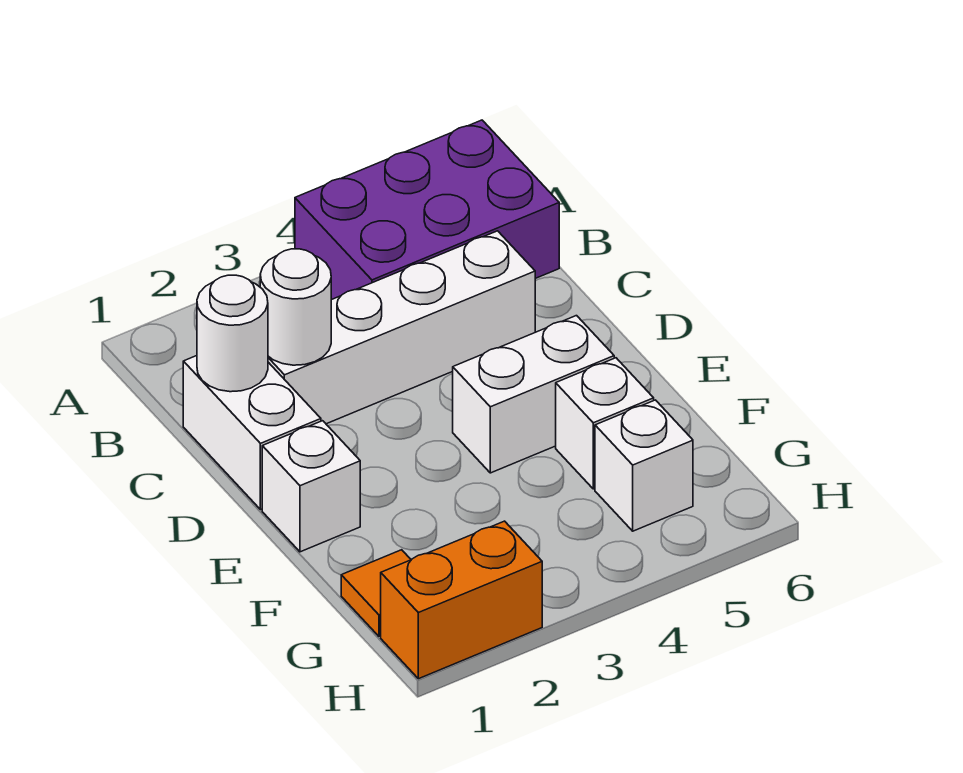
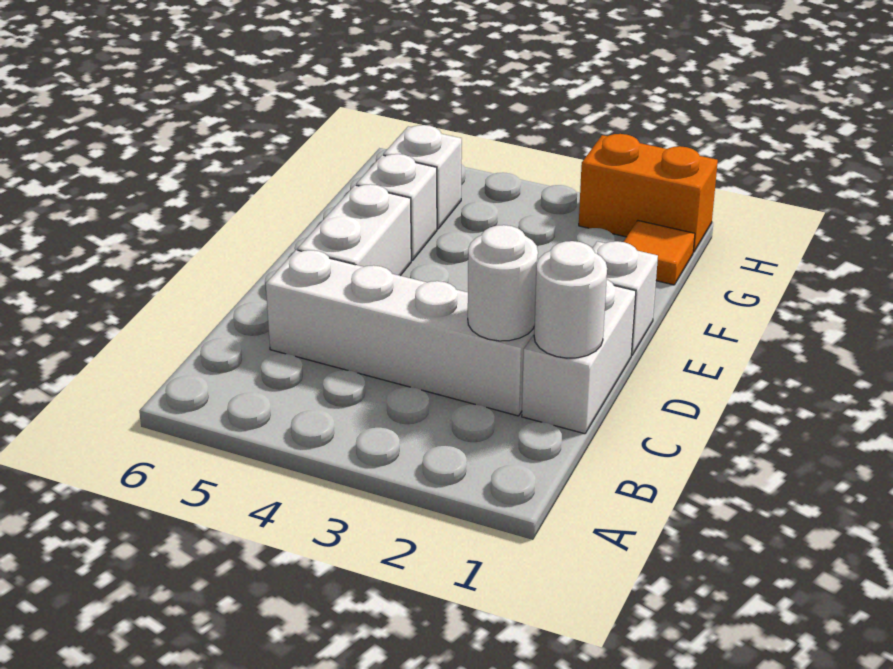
purple brick A4:B6 level 1 -> none
white brick E4:E5 level 1 -> white brick D5:E5 level 1

